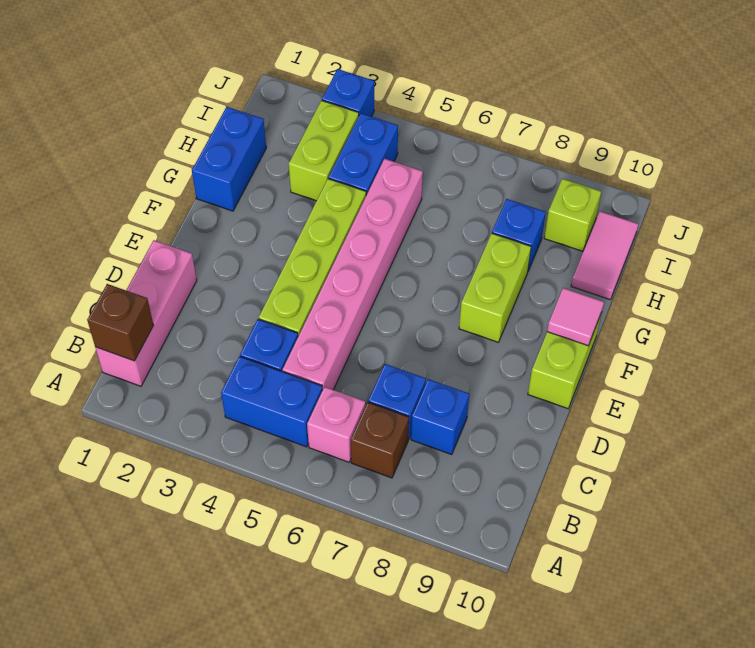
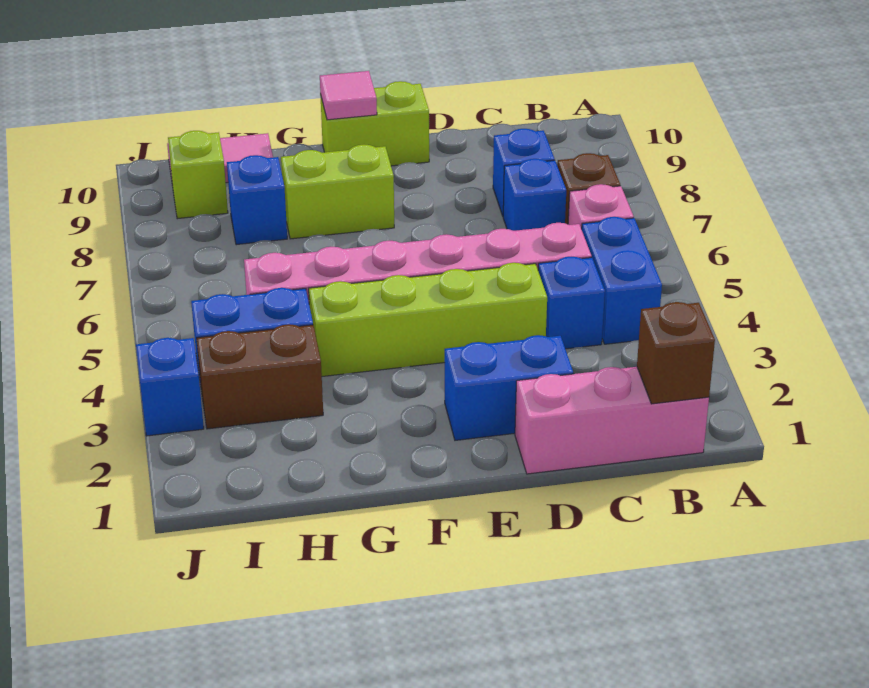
blue brick G1:H1 level 1 -> blue brick D2:E2 level 1
lime brick H3:I3 level 1 -> brown brick H3:I3 level 1

